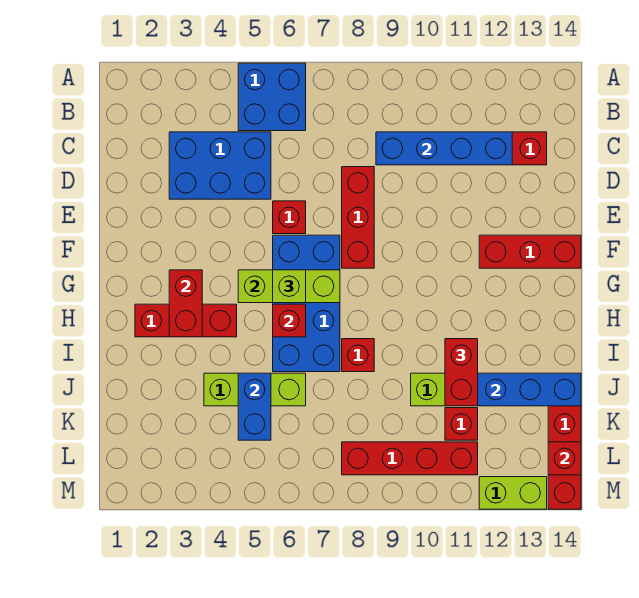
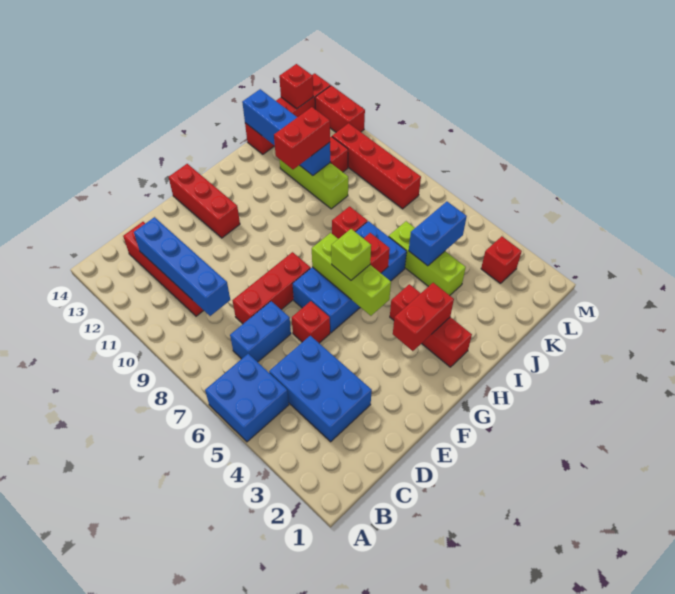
none -> blue brick C7:D7 level 1
none -> red brick L3 level 1
lime brick M12:M13 level 1 -> red brick M12:M13 level 1

